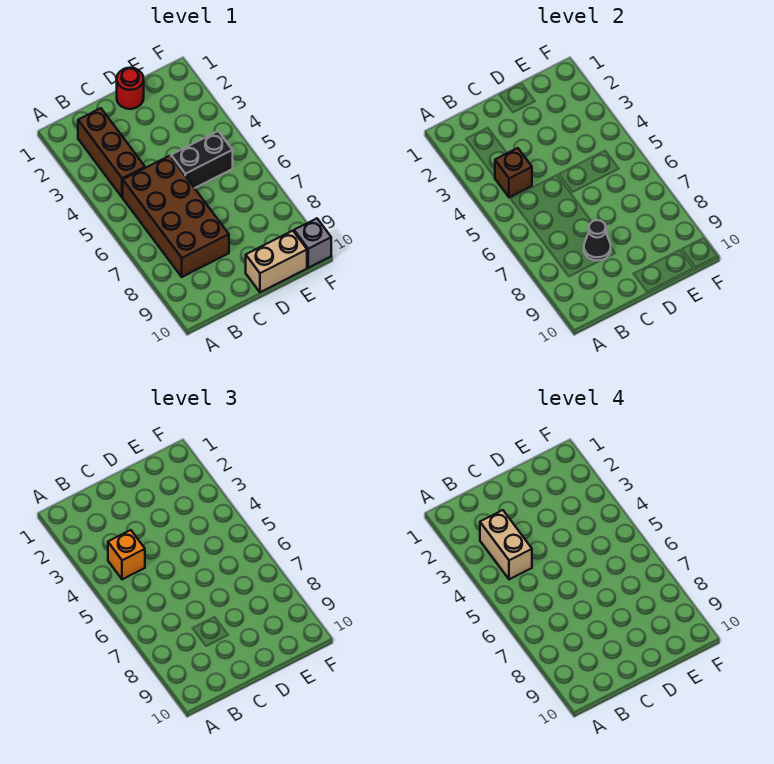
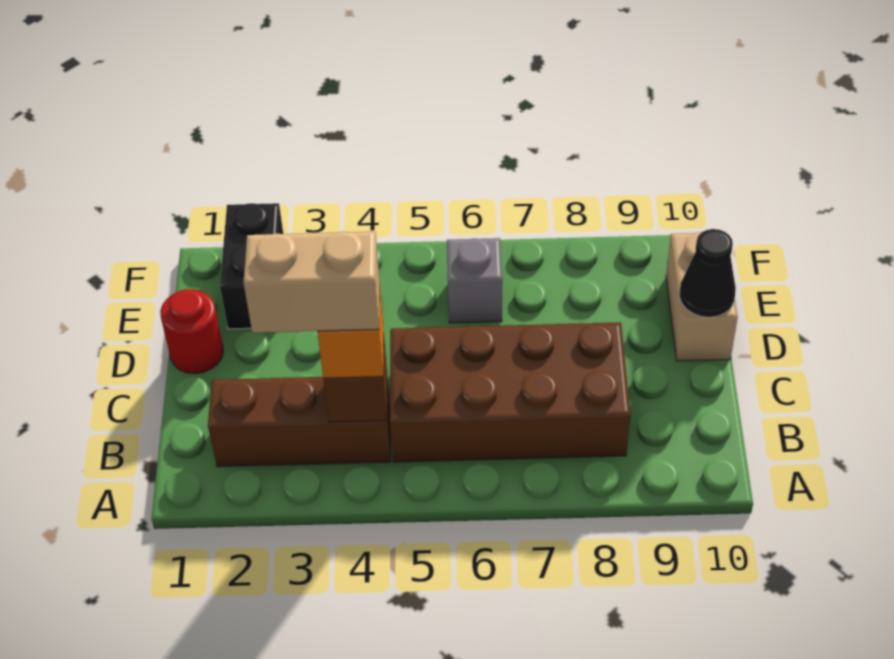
black cone C8 level 2 -> black cone D10 level 2
black brick D5:E5 level 1 -> black brick E2:F2 level 1
grey brick F10 level 1 -> grey brick E6 level 1

